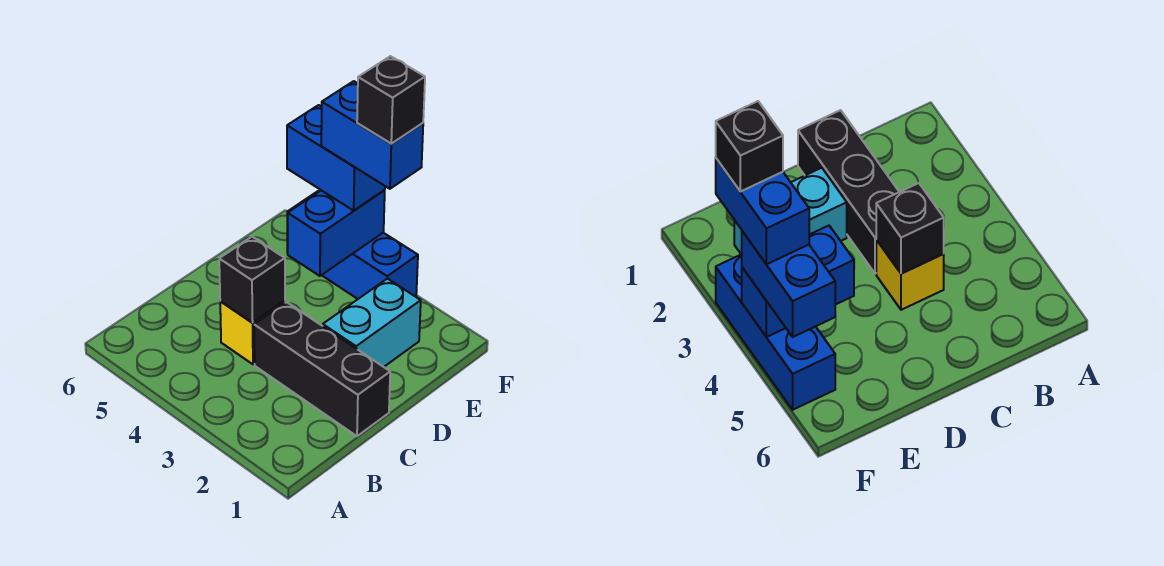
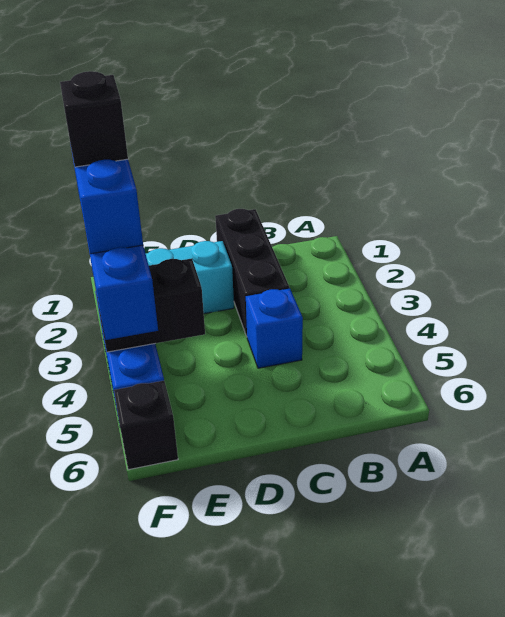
yellow brick C4 level 1 -> blue brick C4 level 1
black brick C4 level 2 -> black brick F6 level 1
blue brick E4:F4 level 2 -> black brick E4:F4 level 2

